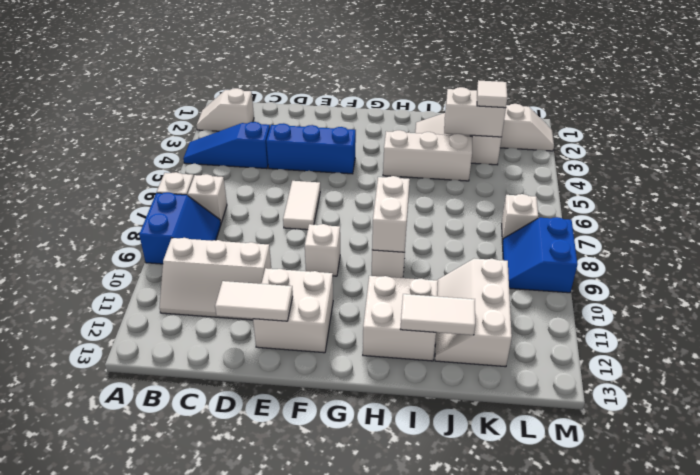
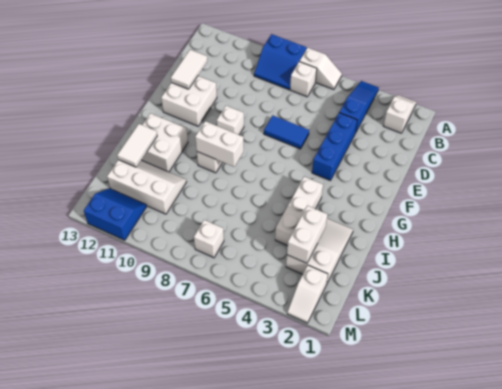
white slope B10:D11 level 1 top 10 -> none
white tile E6:E7 level 1 -> blue tile E6:E7 level 1
white tile K3 level 3 -> none
blue slope L8:M9 level 1 top M -> blue slope L11:M12 level 1 top M

